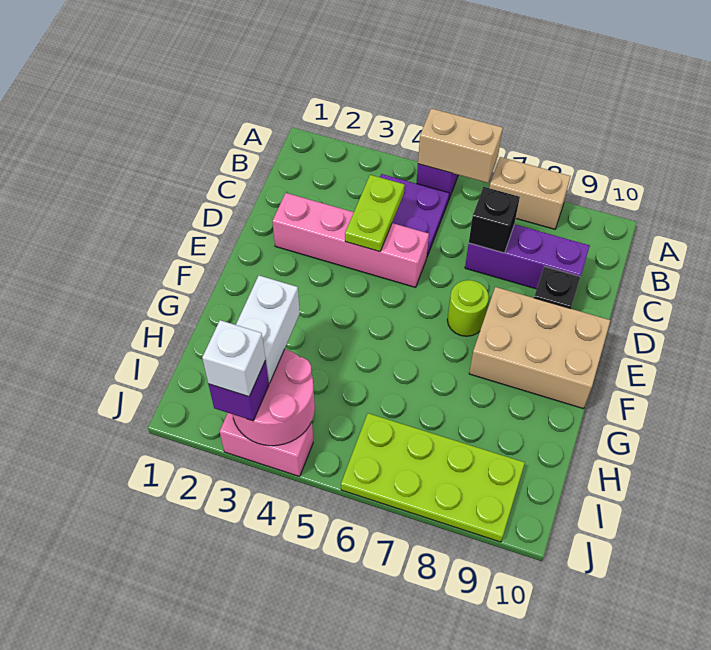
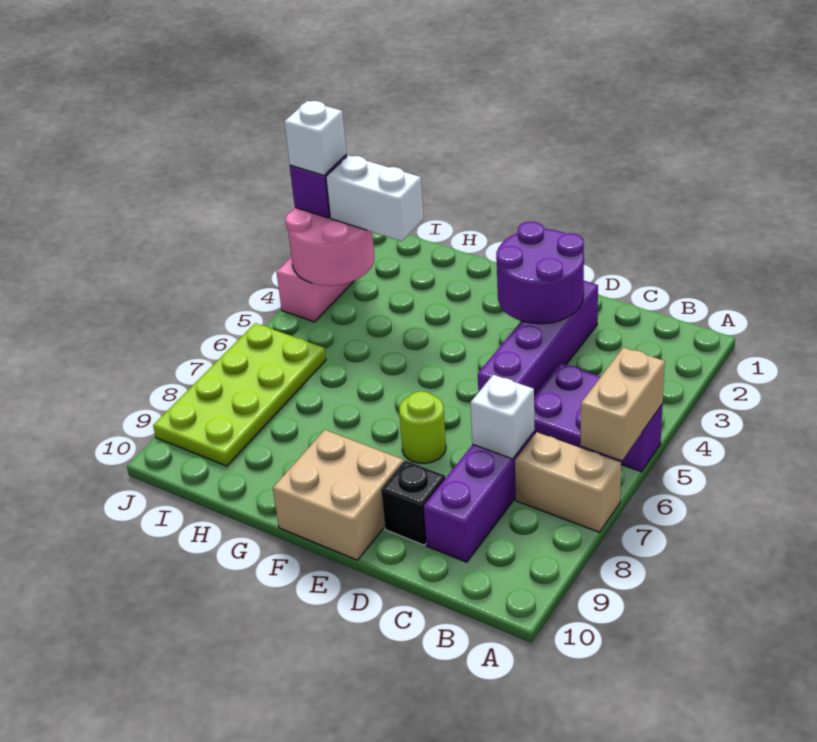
tan brick A7:A8 level 1 -> tan brick A7:B7 level 1
lime plate C4:D4 level 2 -> none
black brick C7 level 2 -> white brick C7 level 2
pink brick D2:D5 level 1 -> purple brick D2:D5 level 1
none -> purple round brick D2:E3 level 2
tan brick E8:F10 level 1 -> tan brick E9:F10 level 1

